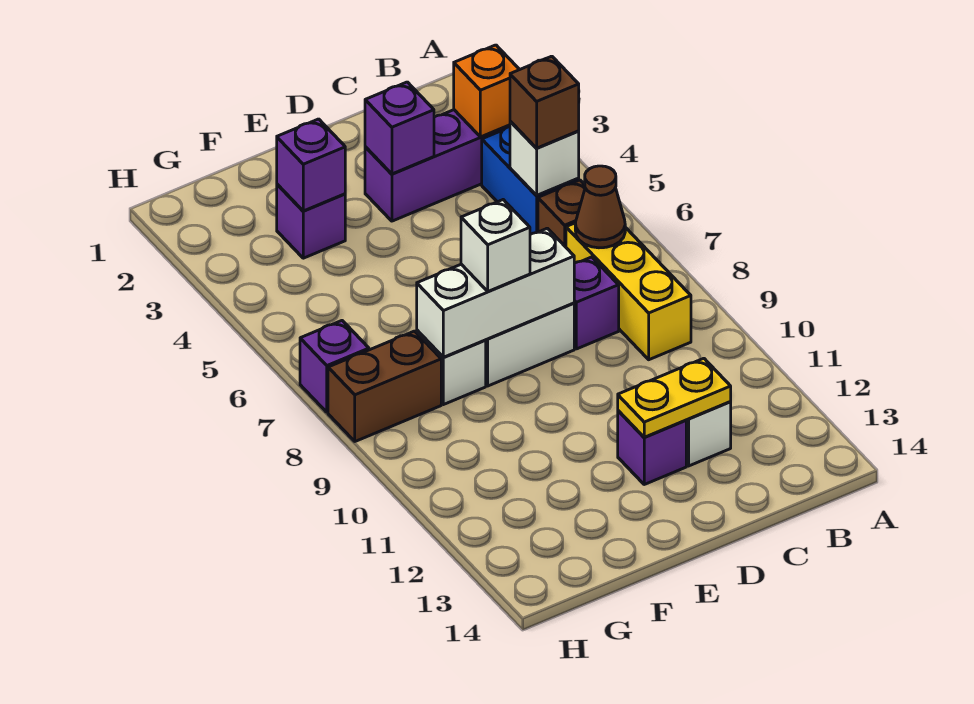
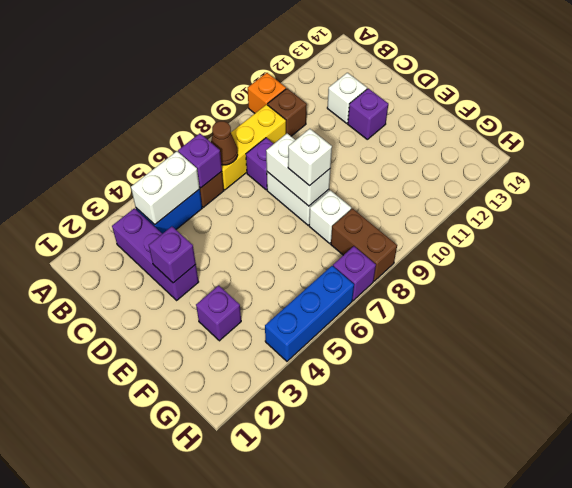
orange brick B3 level 2 -> orange brick A10 level 1
white brick B5 level 2 -> white brick B4:B5 level 2
brown brick B5 level 3 -> brown brick B10 level 1
yellow plate C12:D12 level 2 -> none
white brick D8:F8 level 2 -> white brick D8:E8 level 2
purple brick F3 level 2 -> purple brick B6 level 2
none -> blue brick H4:H6 level 1

